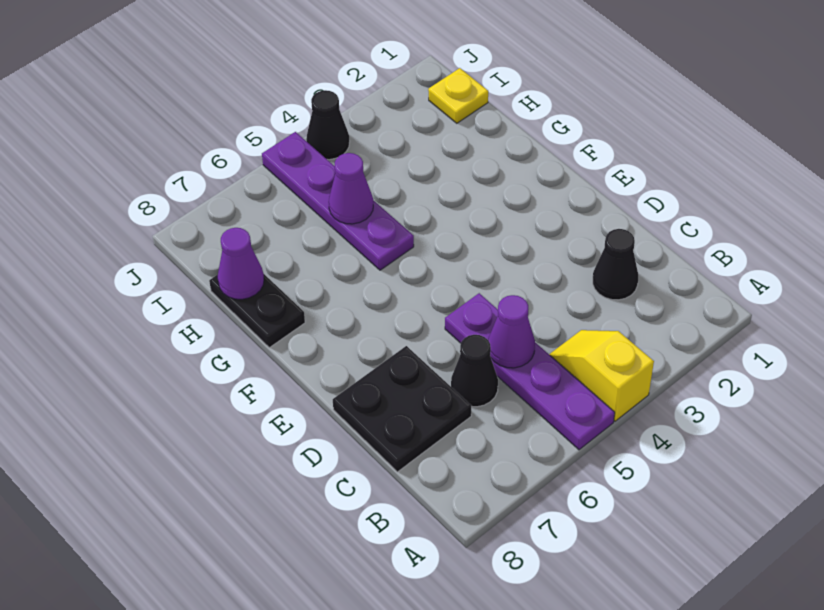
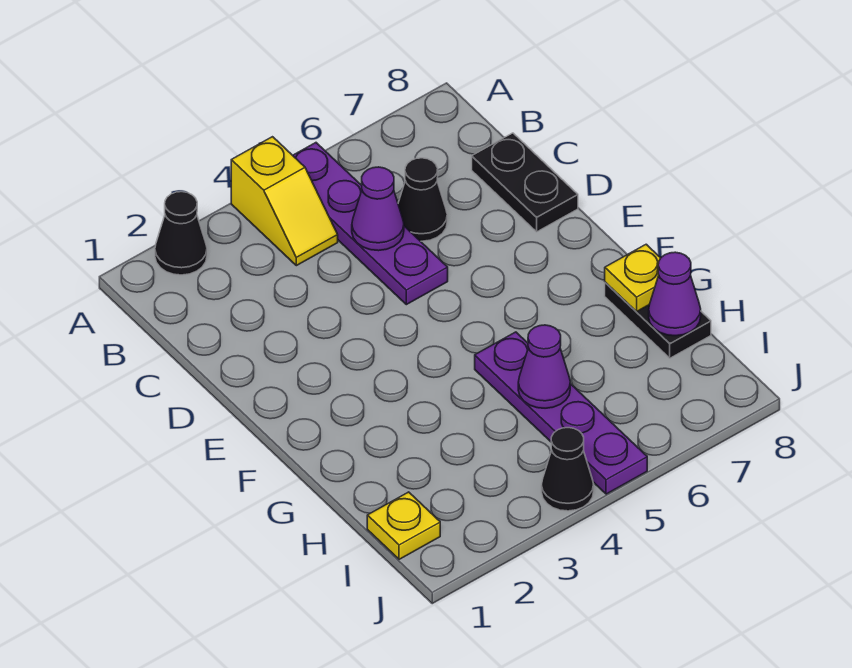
black cone C2 level 1 -> black cone A2 level 1
black plate C7:D8 level 1 -> black plate C8:D8 level 1
none -> yellow plate G8 level 2

